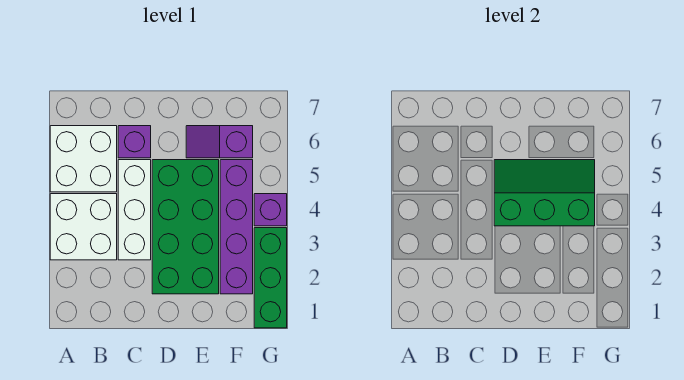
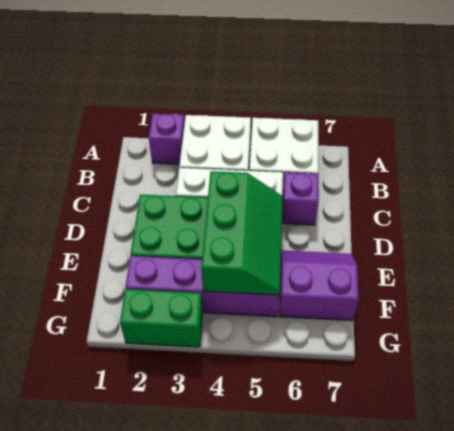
purple slope E6:F6 level 1 top F -> purple slope E6:F7 level 1 top F
green brick G1:G3 level 1 -> green brick G2:G3 level 1
purple brick G4 level 1 -> purple brick A2 level 1

